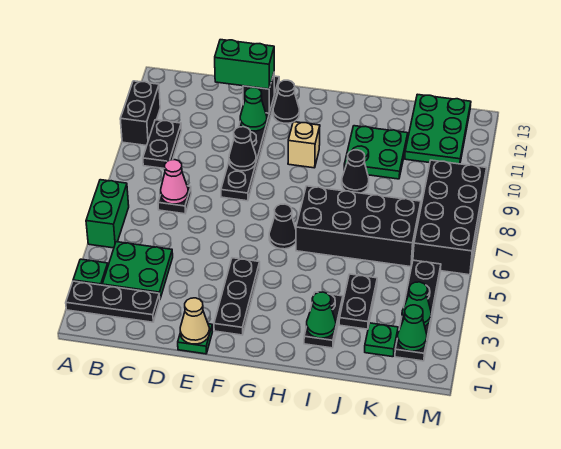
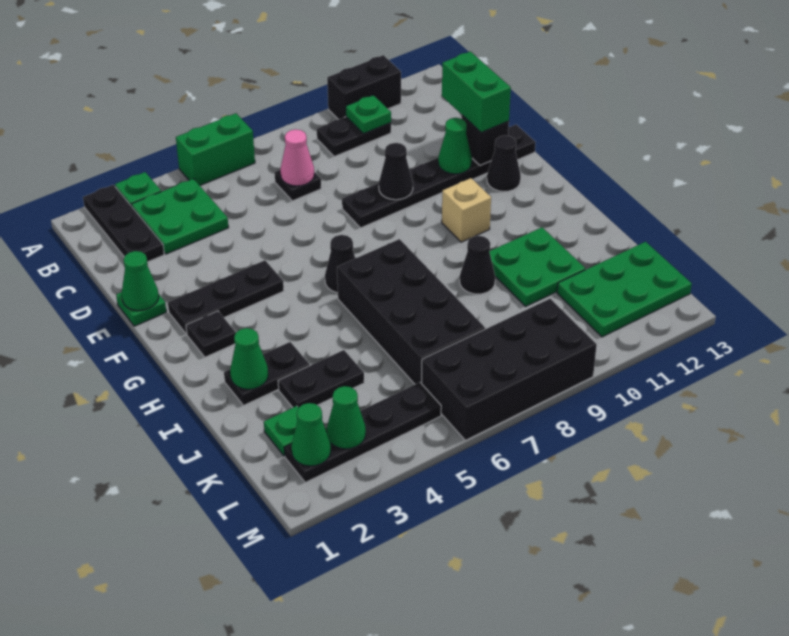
none -> green plate B10 level 2
tan cone E1 level 2 -> green cone E1 level 2
none -> black plate G2 level 1

